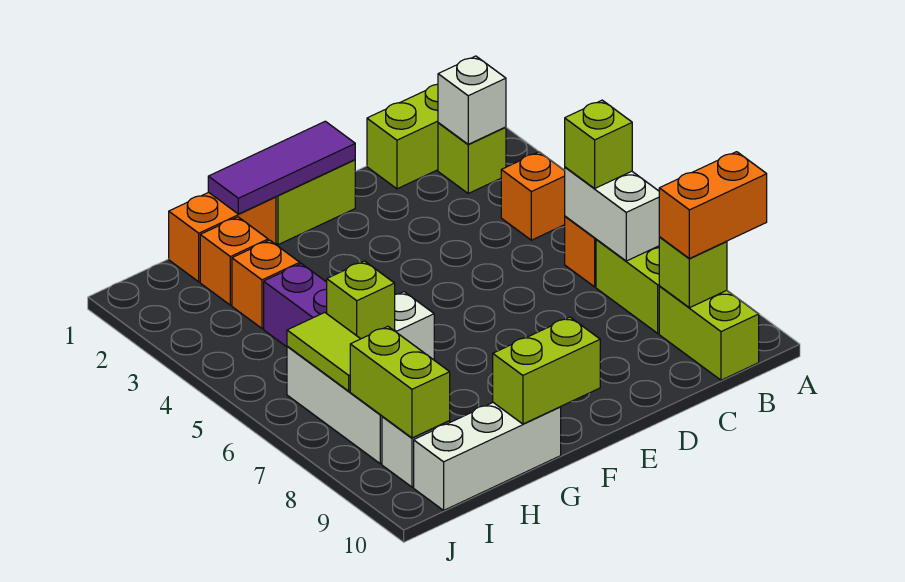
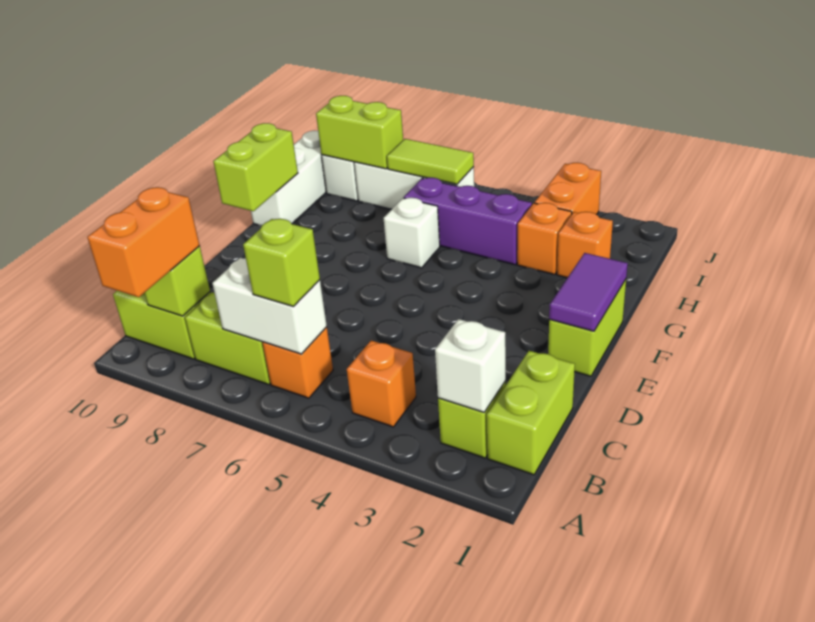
purple tile E1:G1 level 2 -> purple tile E1:F1 level 2
orange brick G1:H1 level 1 -> orange brick I3:J3 level 1
lime brick H6 level 2 -> none

